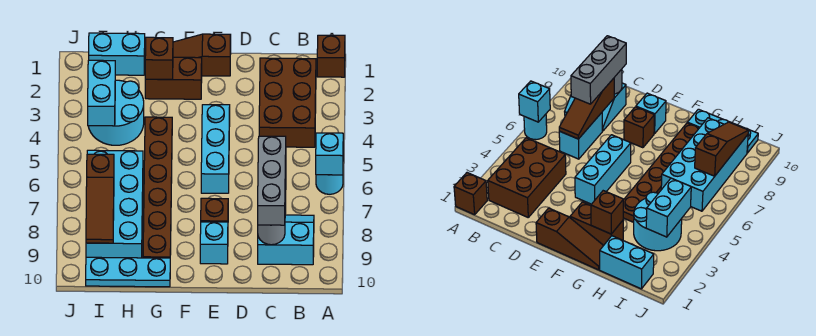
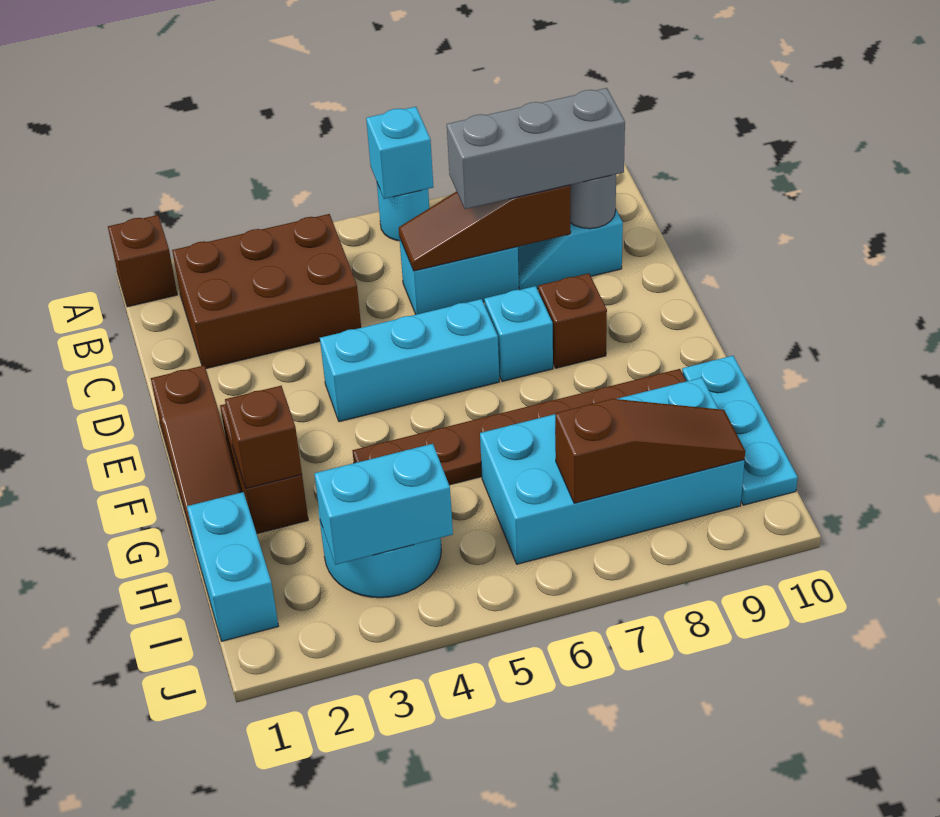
cyan brick E9 level 1 -> cyan brick E7 level 1

